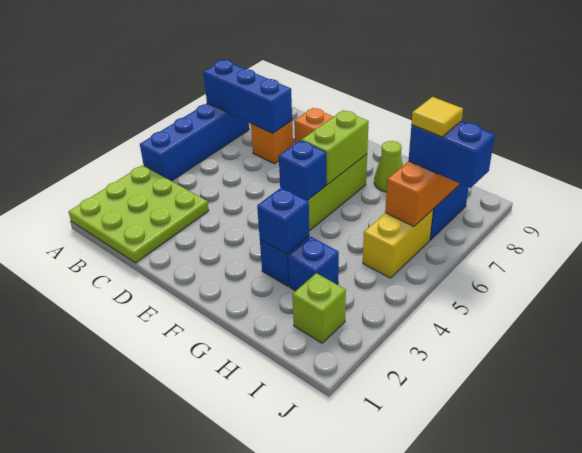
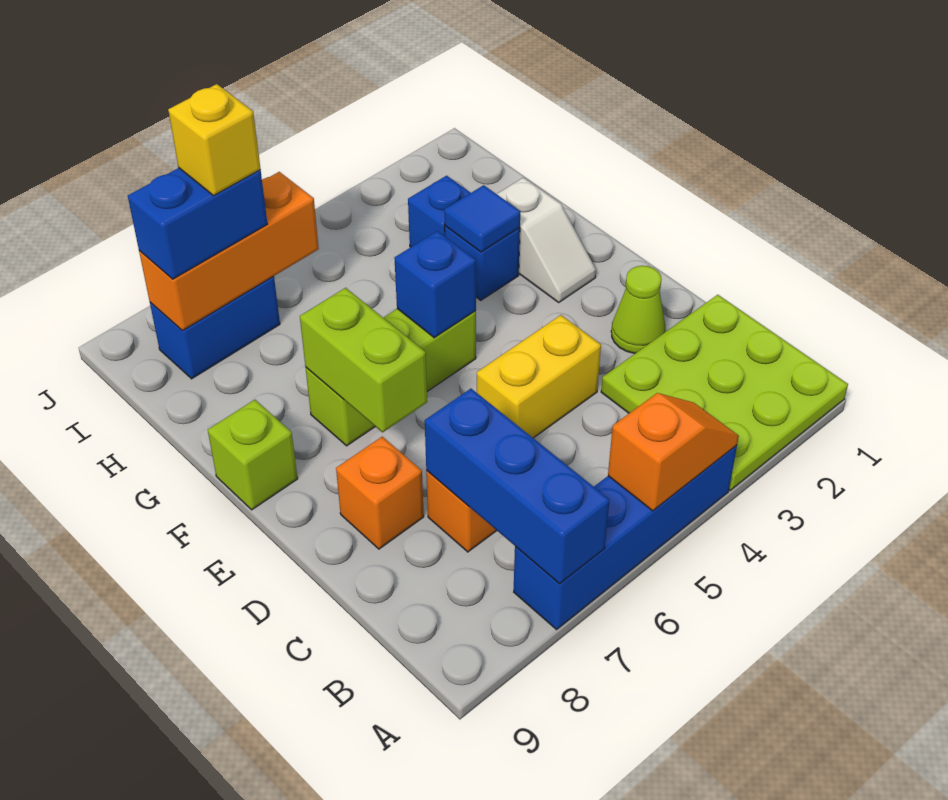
none -> orange slope A4:A5 level 2 top 5
none -> white slope F2:G2 level 1 top G
lime brick F6:F7 level 2 -> lime brick E7:F7 level 2
blue brick G3 level 2 -> blue tile G3 level 2
lime cone G8 level 1 -> lime cone D2 level 1
lime brick I2 level 1 -> lime brick F9 level 1
yellow brick I5:I6 level 1 -> yellow brick D4:D5 level 1
blue brick I7:J7 level 3 -> blue brick I7:I8 level 3
yellow tile I7 level 4 -> yellow brick I7 level 4

